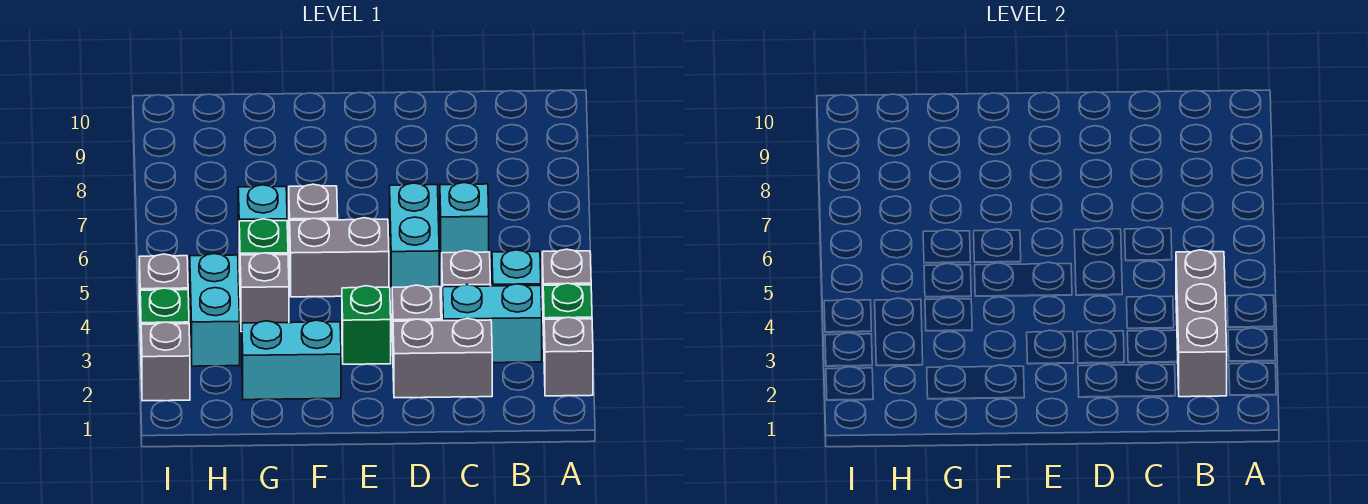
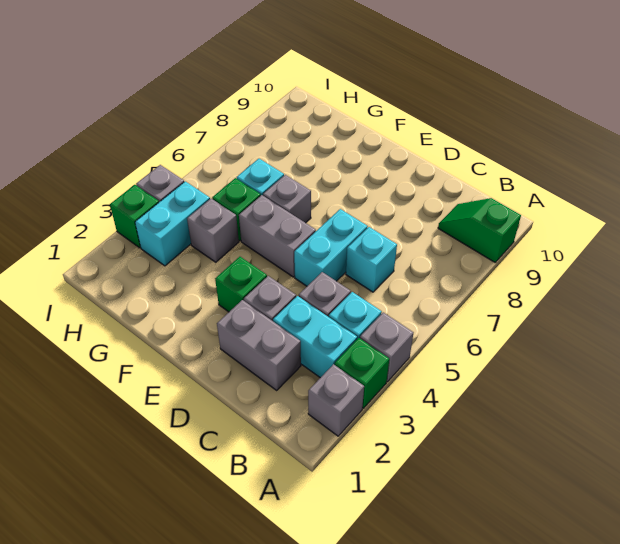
none -> green slope A9:B9 level 1 top A
grey brick B2:B4 level 2 -> none
cyan brick F2:G2 level 1 -> none
grey brick I2 level 1 -> none

